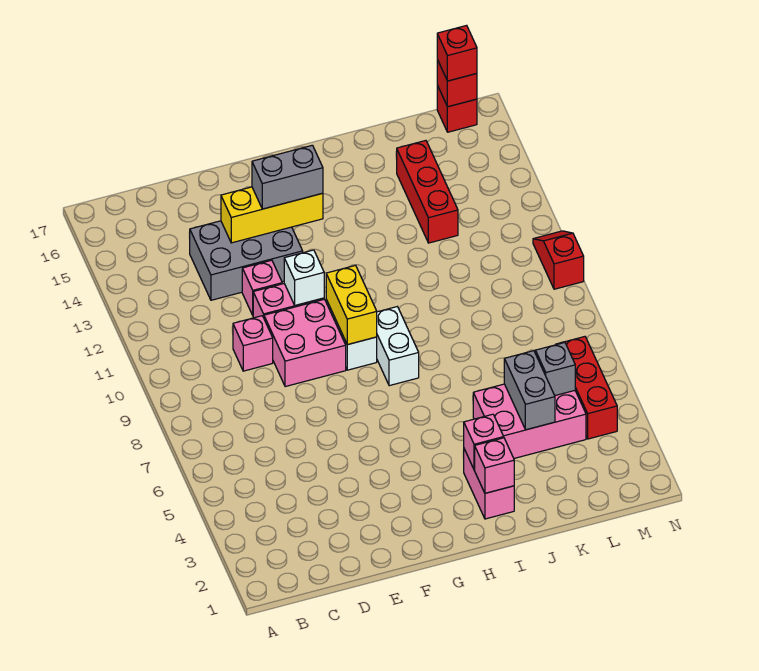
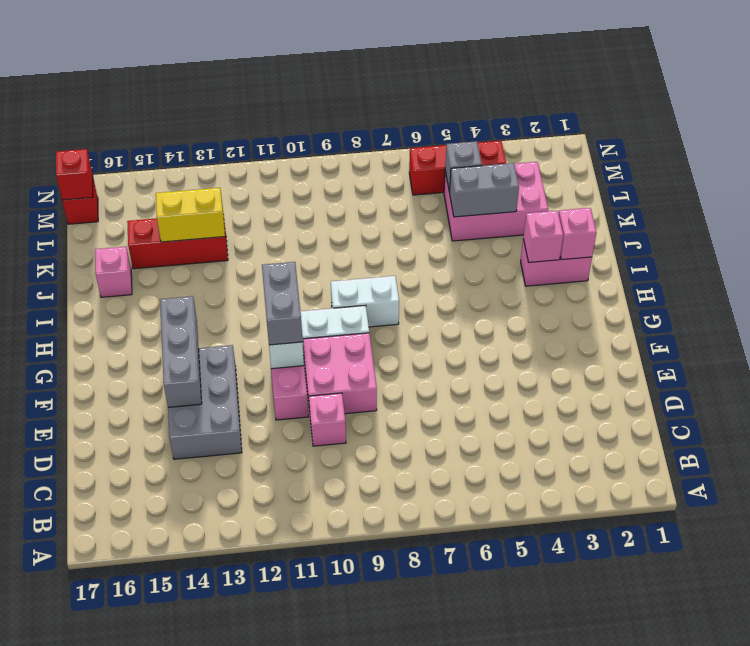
pink brick E12 level 1 -> pink brick J16 level 1
yellow brick E14:G14 level 2 -> grey brick E14:G14 level 2
grey brick F14:G14 level 3 -> grey brick F11:G11 level 3
yellow brick G9:G10 level 2 -> yellow brick K13:K14 level 2
pink brick J4:L5 level 1 -> pink brick K3:L5 level 1
red brick M17 level 3 -> none
red slope N10:N11 level 1 top 10 -> none

